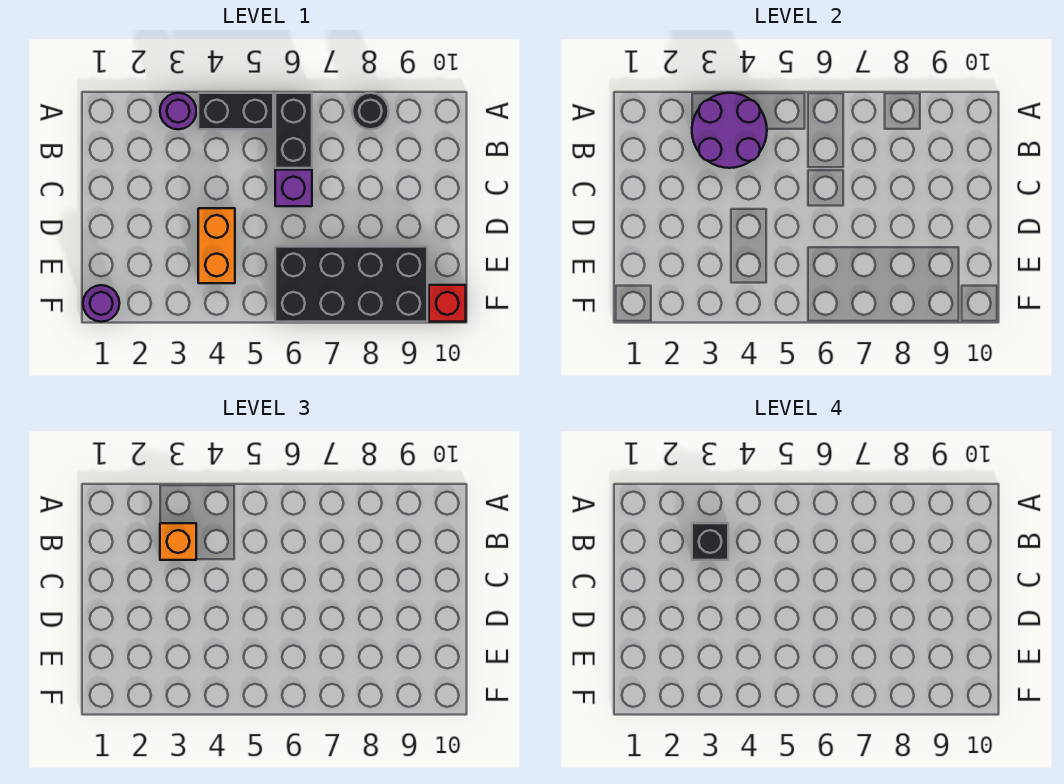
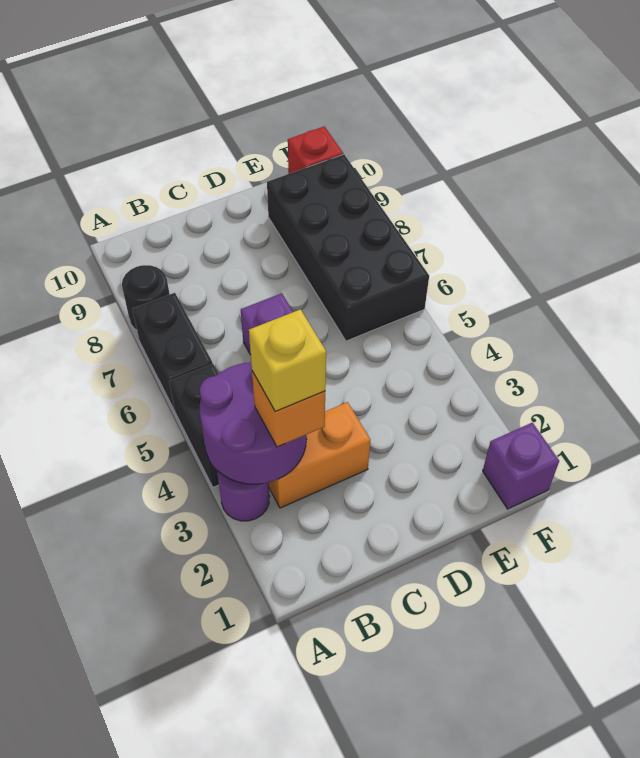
black brick A6:B6 level 1 -> black brick A6:A7 level 1
black brick B3 level 4 -> yellow brick B3 level 4
orange brick D4:E4 level 1 -> orange brick B3:C3 level 1
purple round brick F1 level 1 -> purple brick F1 level 1

